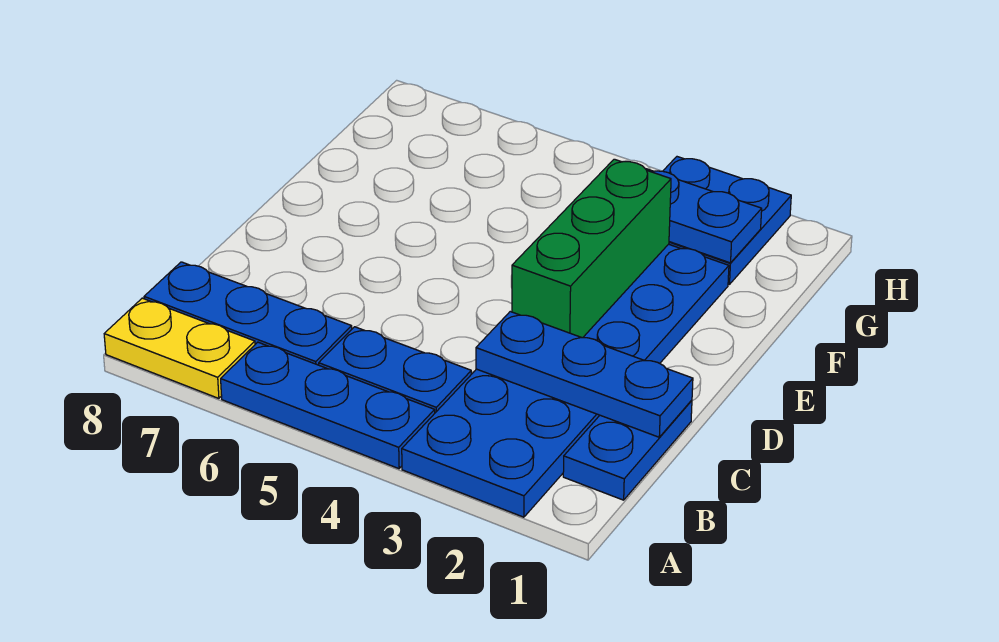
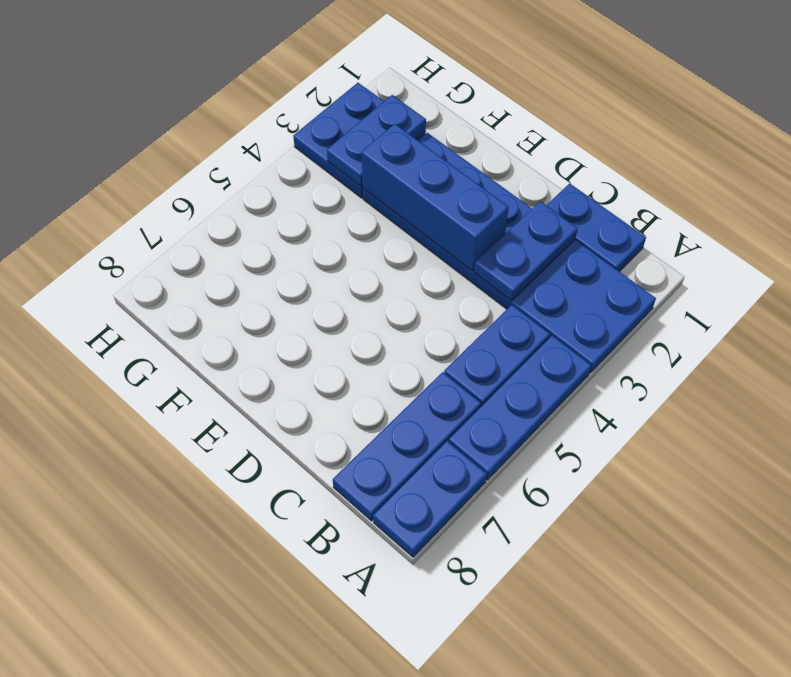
yellow plate A7:A8 level 1 -> blue plate A7:A8 level 1
blue plate C1:C3 level 2 -> blue plate C2:C3 level 2
green brick D3:F3 level 2 -> blue brick D3:F3 level 2

